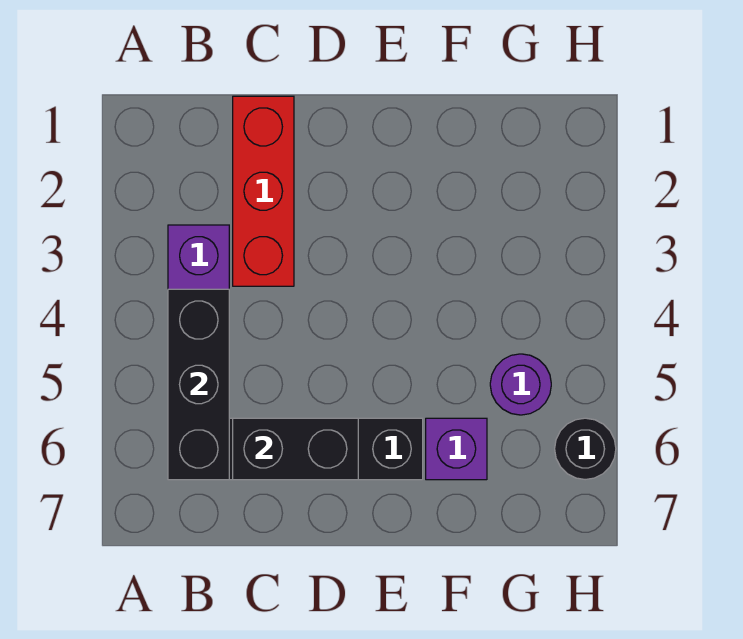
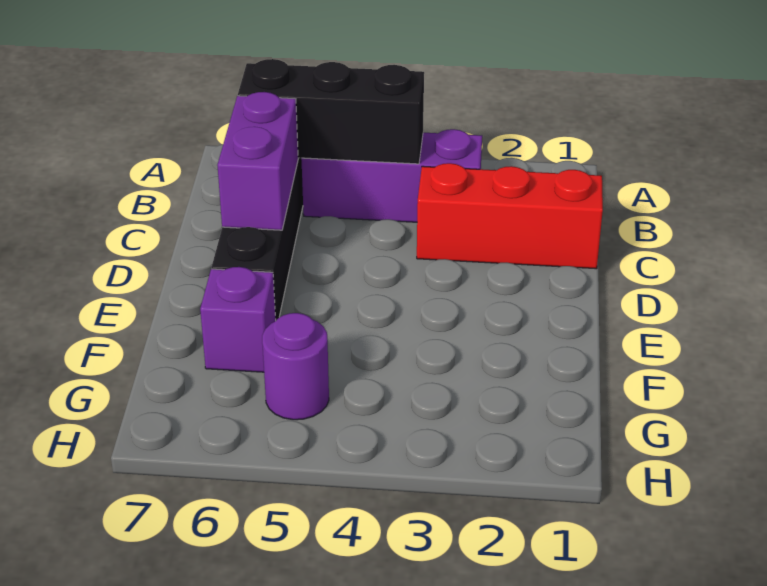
black brick C6:D6 level 2 -> purple brick C6:D6 level 2
black round brick H6 level 1 -> none

